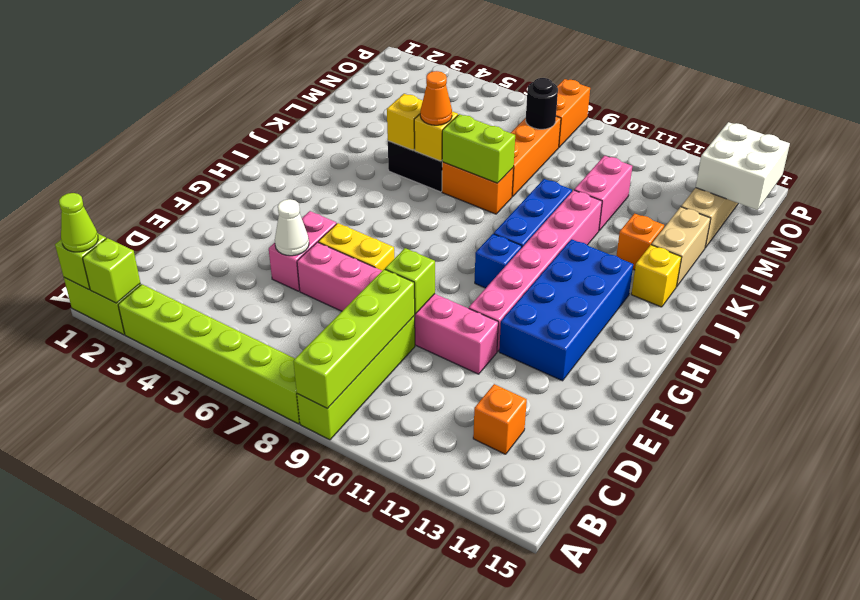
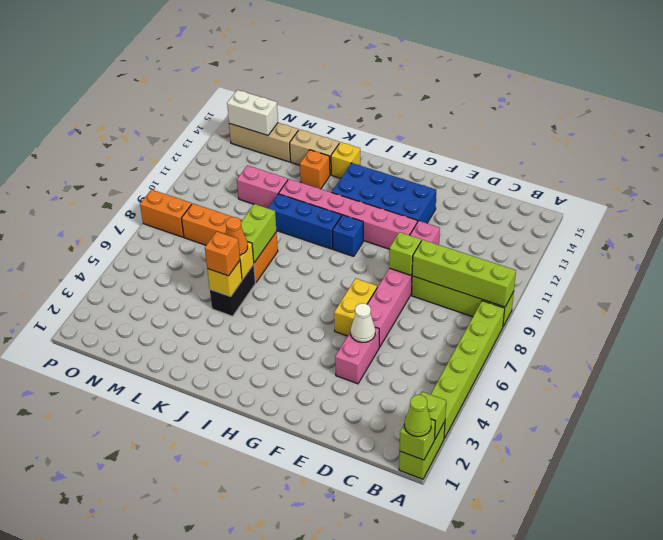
orange brick C13 level 1 -> orange brick K5 level 3
pink brick E5:F5 level 1 -> pink brick E4:E5 level 1
black round brick N8 level 2 -> none
white brick N14:O15 level 2 -> white brick N14:O14 level 2

